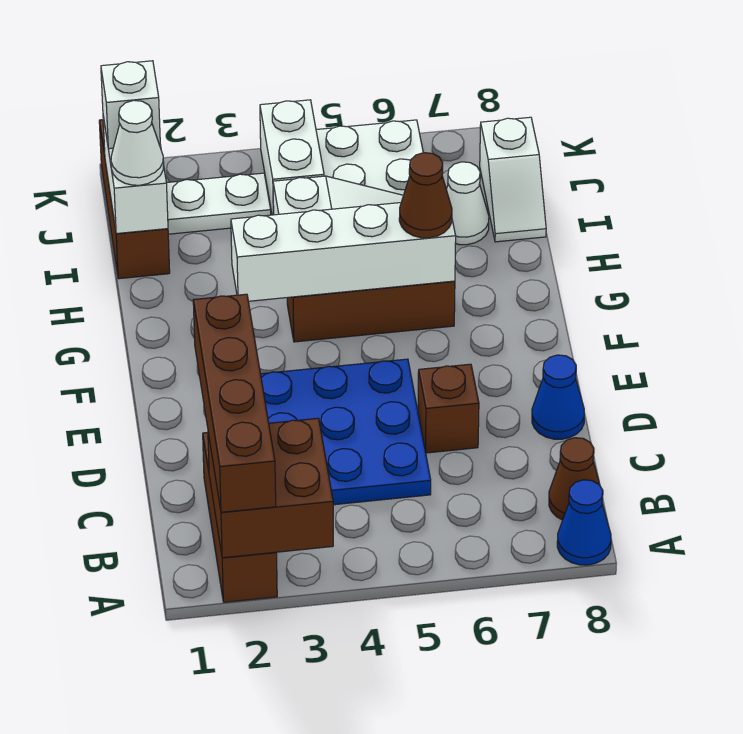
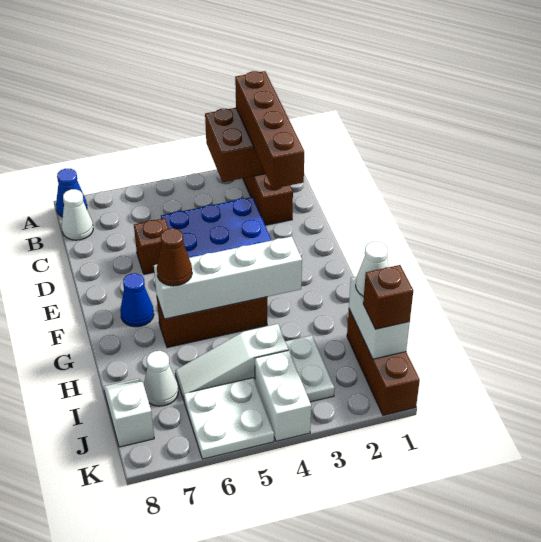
brown cone B8 level 1 -> white cone B8 level 1
blue cone D8 level 1 -> blue cone F7 level 1
white brick J1 level 3 -> brown brick J1 level 3
white plate J2:J3 level 1 -> white plate I3:J3 level 1

